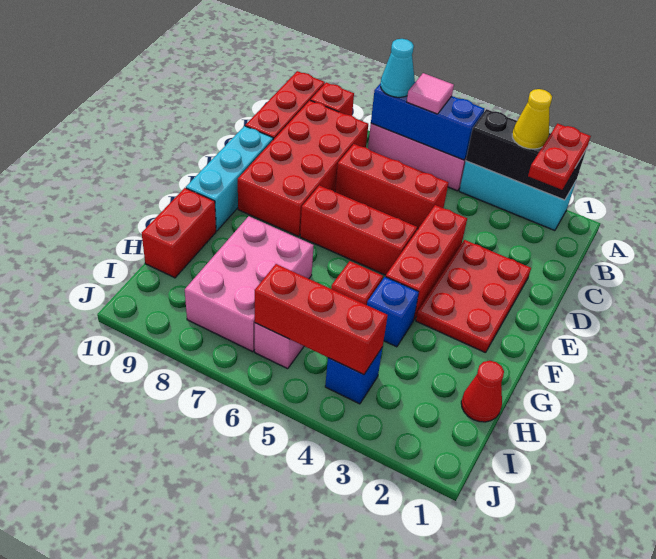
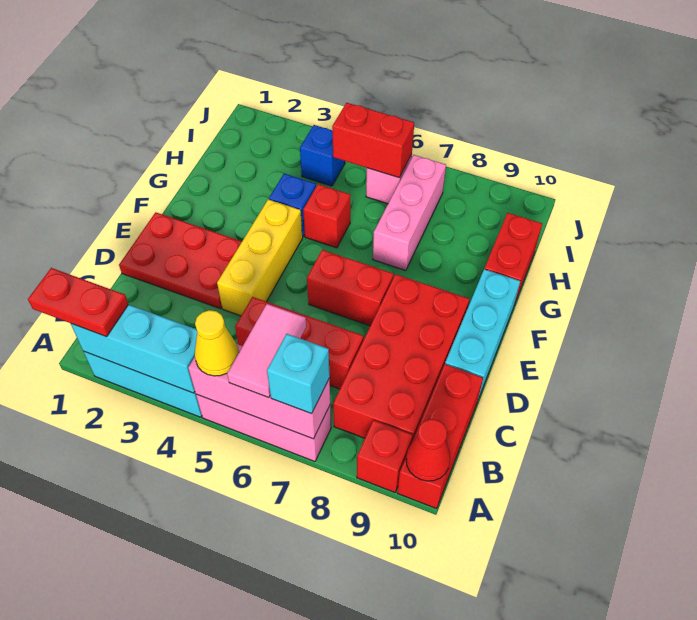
black brick A2:A4 level 2 -> cyan brick A2:A4 level 2
red plate A2:B2 level 3 -> red plate A1:A2 level 3
yellow cone A3 level 3 -> yellow cone A5 level 3
blue brick A5:A7 level 2 -> pink brick A5:A7 level 2
pink tile A6 level 3 -> pink tile A6:B6 level 3
cyan cone A7 level 3 -> cyan brick A7 level 3
red plate D2:F3 level 1 -> red plate D1:E3 level 1
red brick D4:F4 level 1 -> yellow brick D4:F4 level 1
red brick E5:E7 level 1 -> red brick E6:E7 level 1
pink brick G7:I8 level 1 -> pink brick G7:I7 level 1
red cone H1 level 1 -> red cone A10 level 2
red brick I4:I6 level 2 -> red brick I5:I6 level 2

